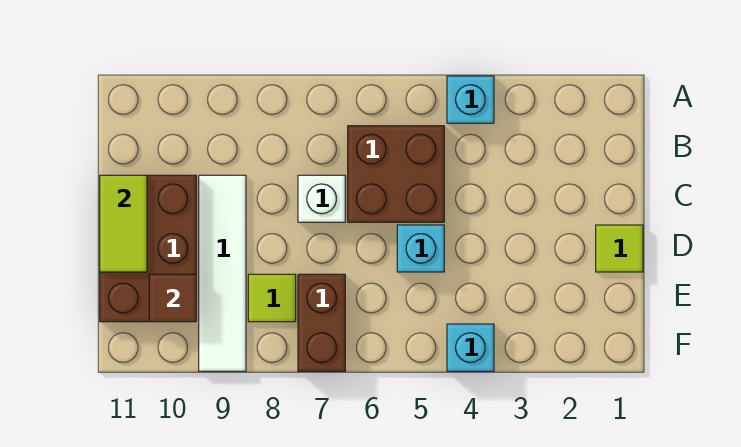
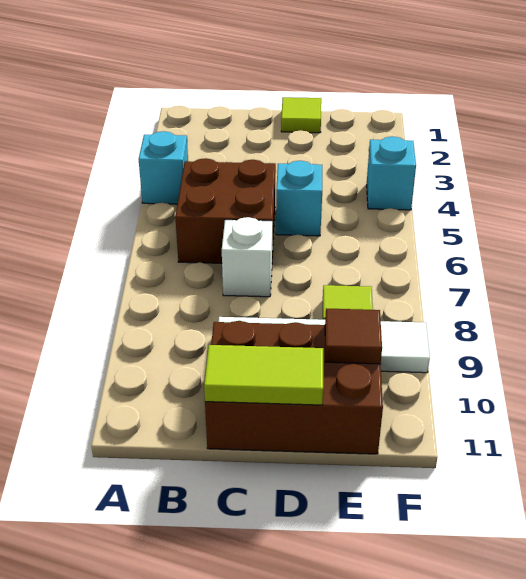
brown brick E7:F7 level 1 -> none

